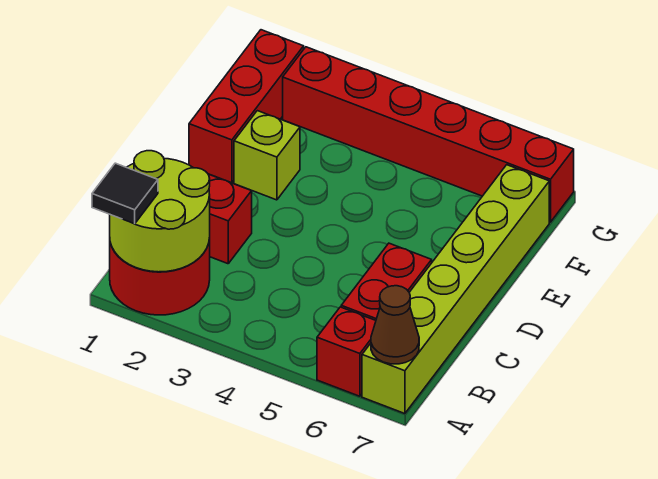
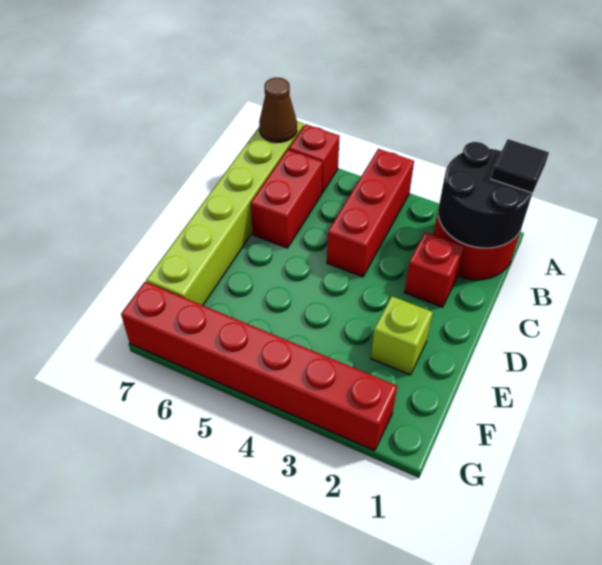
lime round brick A1:B2 level 2 -> black round brick A1:B2 level 2
red brick E1:G1 level 1 -> red brick A4:C4 level 1

